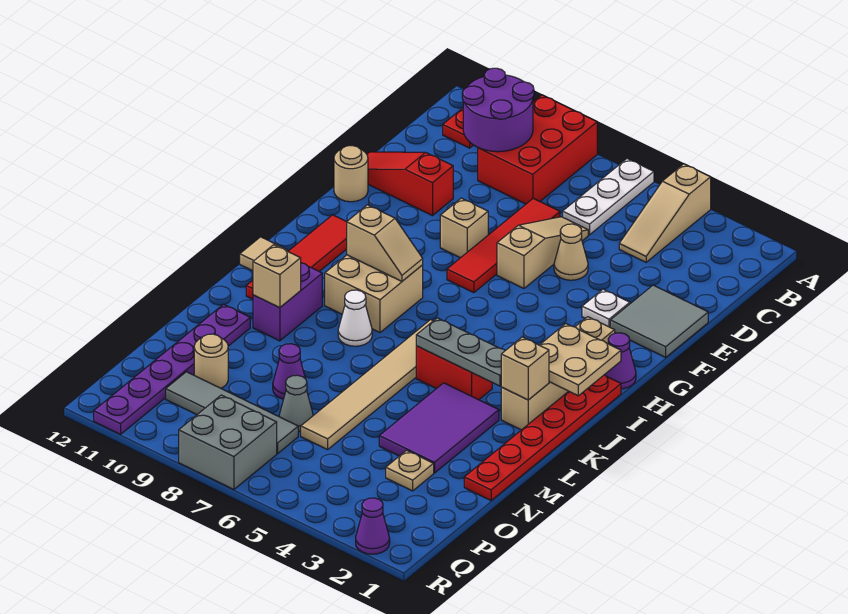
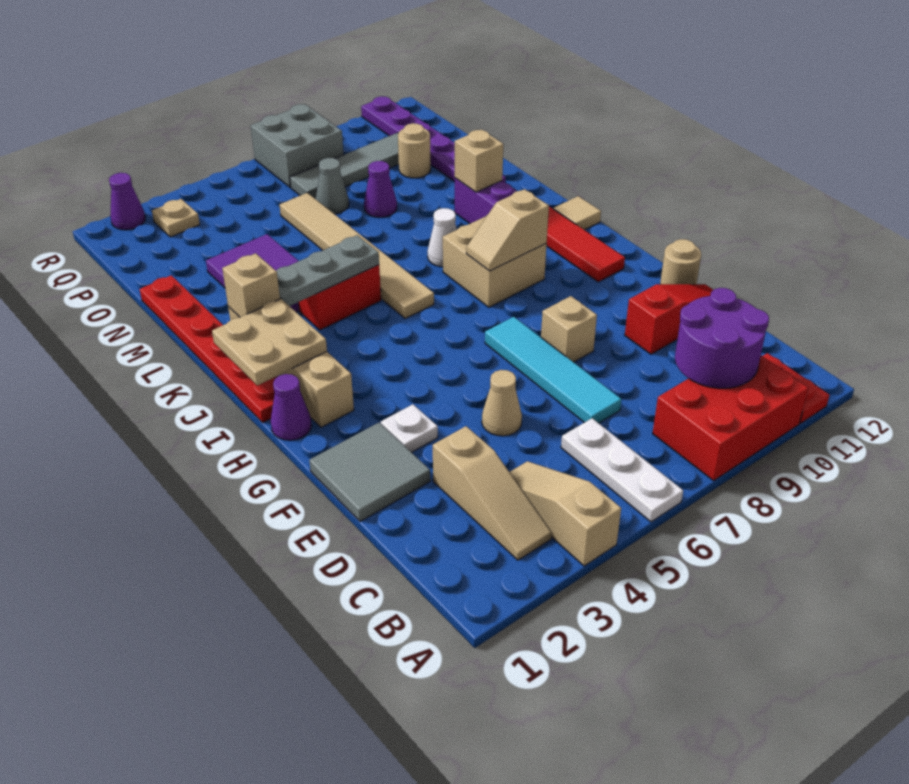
red brick A8:C9 level 1 -> red brick A8:B10 level 1
tan slope D6:F6 level 1 top F -> tan slope B3:D3 level 1 top D
red tile D7:G7 level 1 -> cyan tile D7:G7 level 1
tan plate O3 level 1 -> tan plate Q3 level 1

